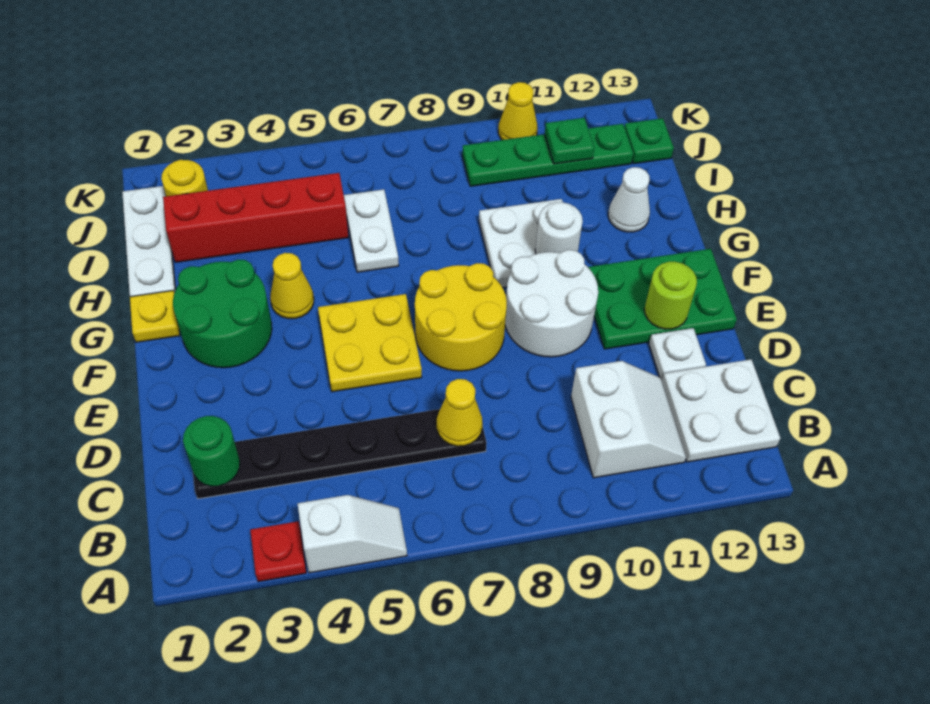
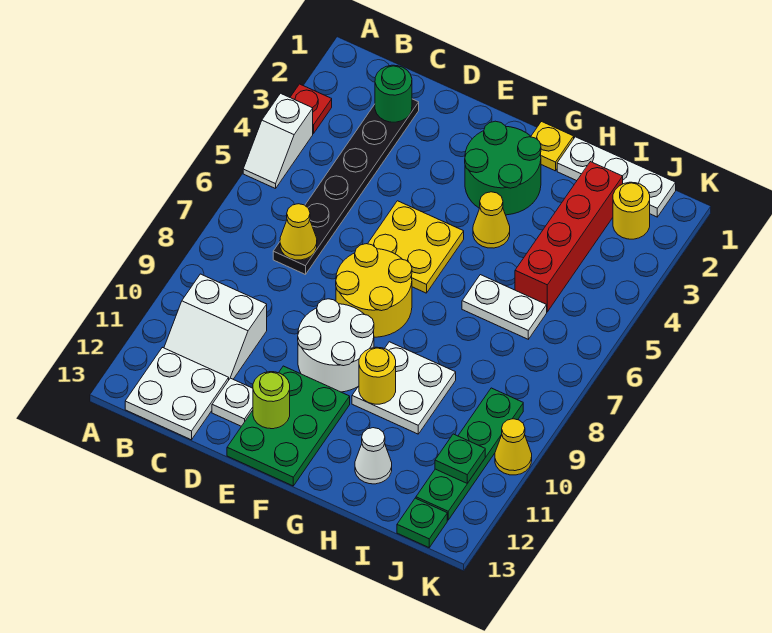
white round brick G10 level 2 -> yellow round brick G10 level 2

